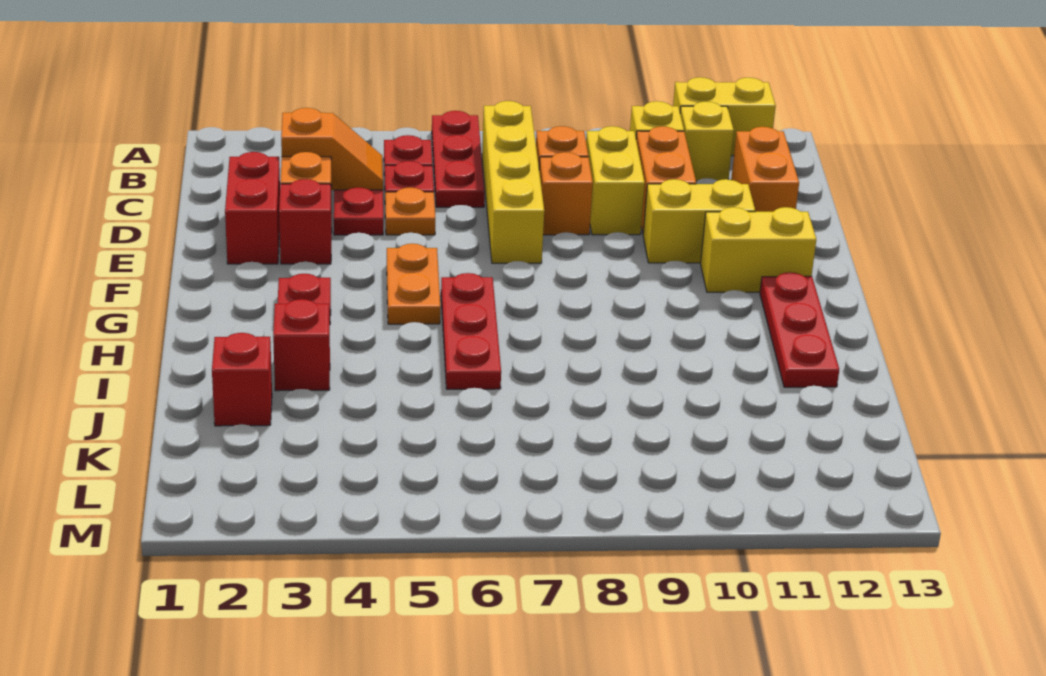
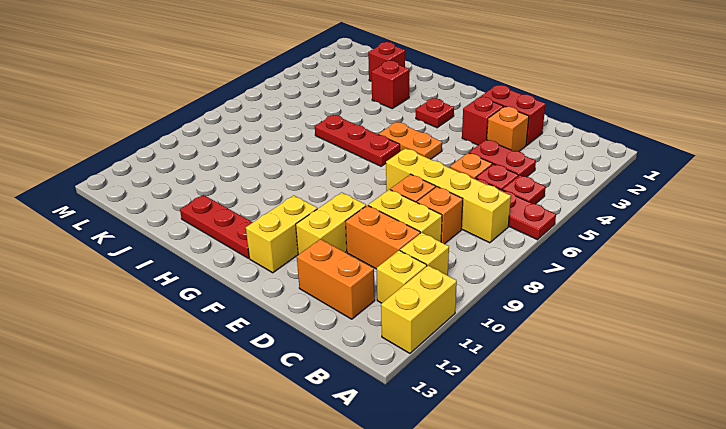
orange slope C3:C4 level 2 top 3 -> none

